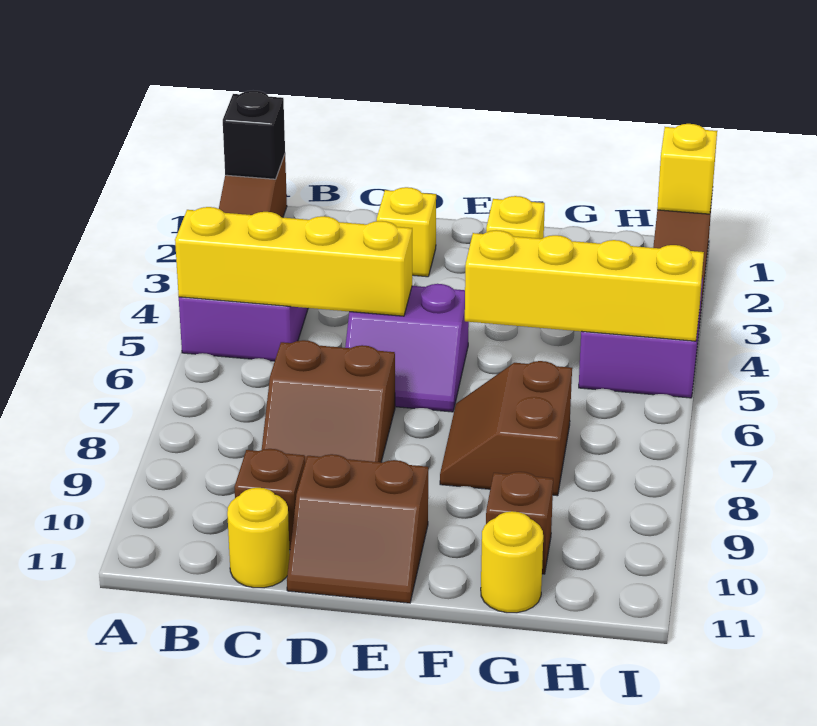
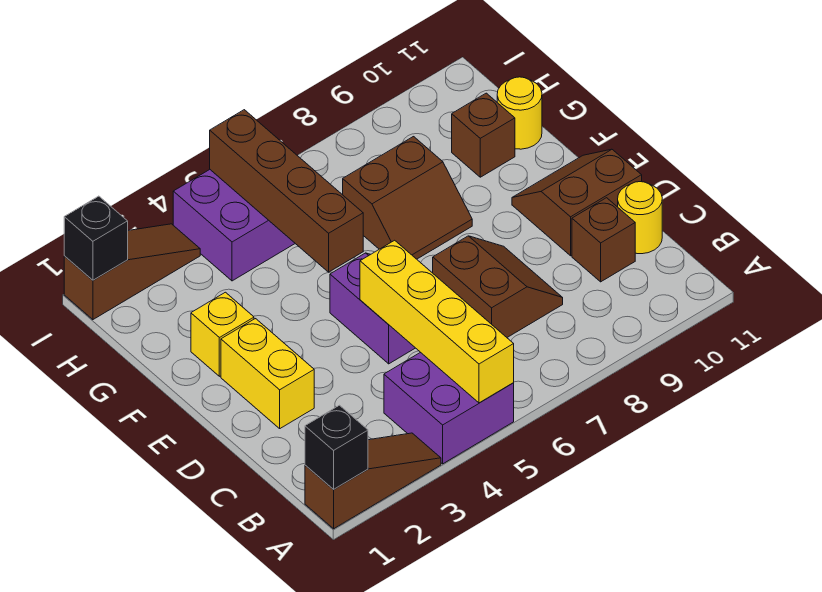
yellow brick D2 level 1 -> yellow brick D2:E2 level 1
brown slope D10:E11 level 1 top 10 -> brown slope D10:E11 level 1 top D
yellow brick F5:I5 level 2 -> brown brick F5:I5 level 2
yellow brick I1 level 2 -> black brick I1 level 2

